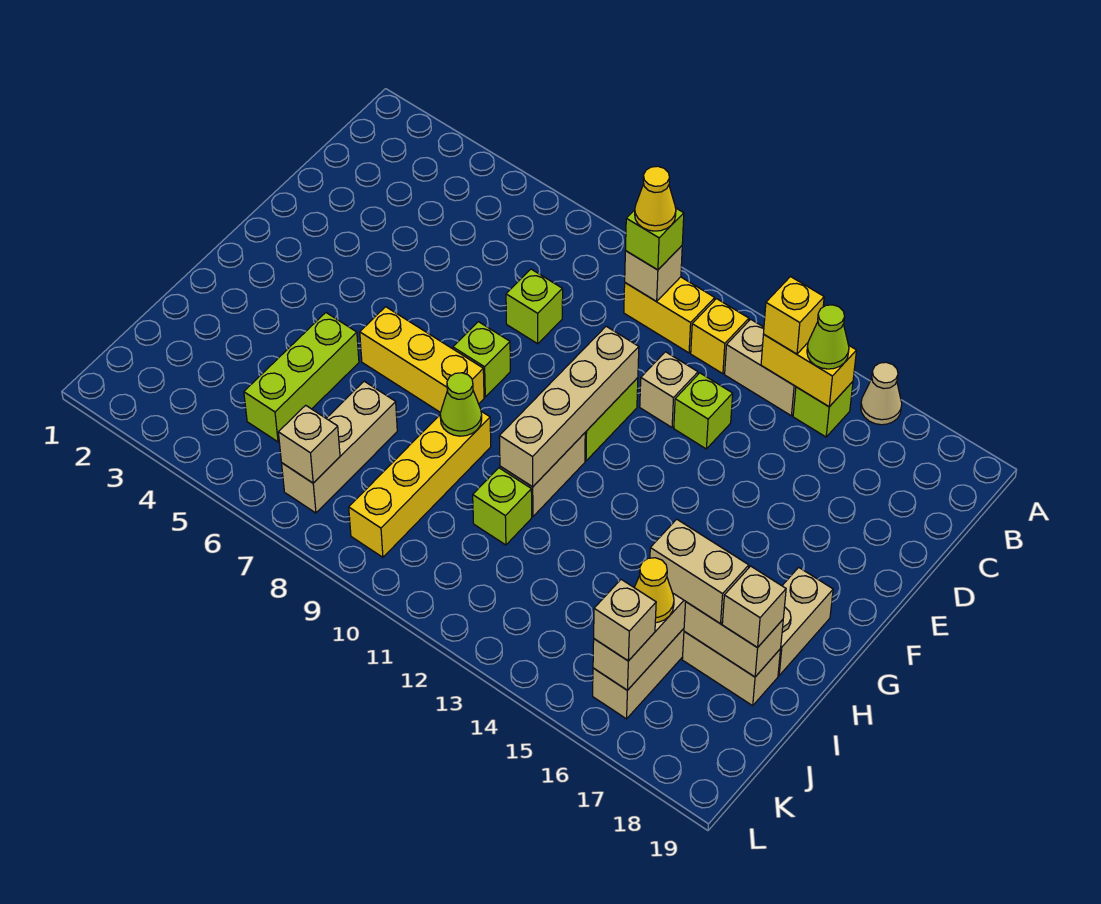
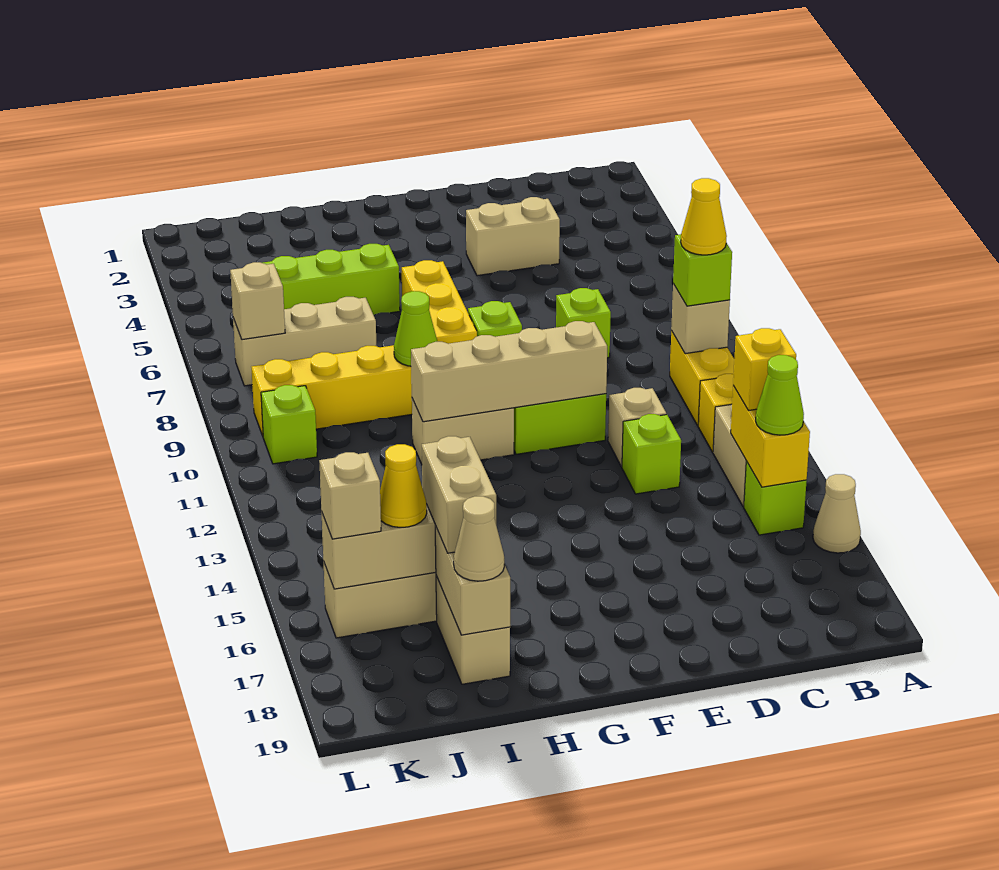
tan brick G18:H18 level 1 -> tan brick D4:E4 level 1
lime brick I11 level 1 -> lime brick K10 level 1
tan brick I18 level 3 -> tan cone I18 level 3

